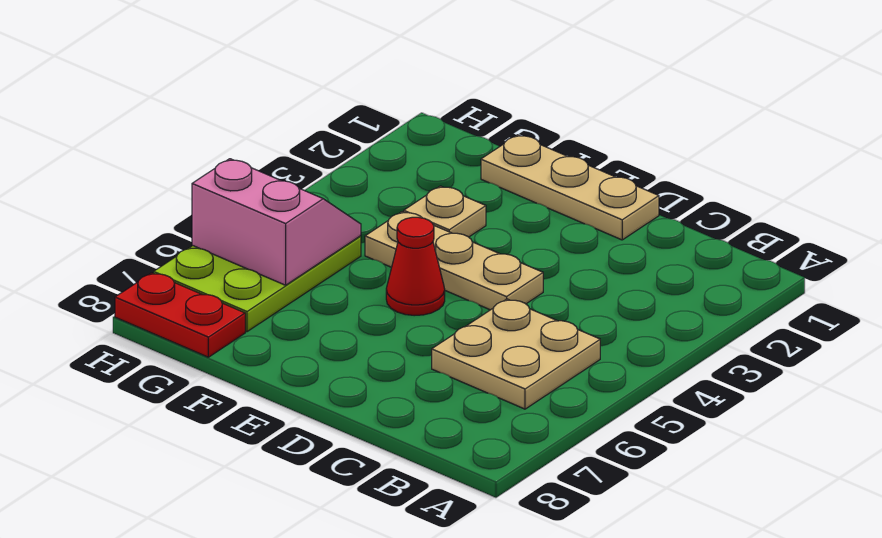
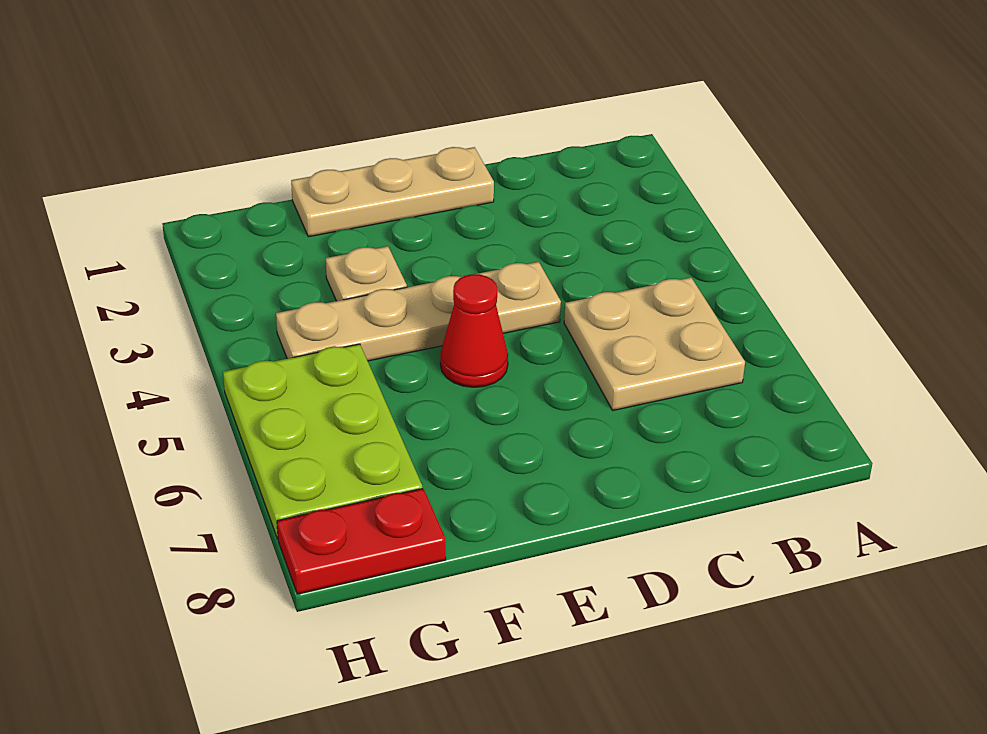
tan plate D4:F4 level 1 -> tan plate D4:G4 level 1
pink slope G5:H6 level 2 top 6 -> none

